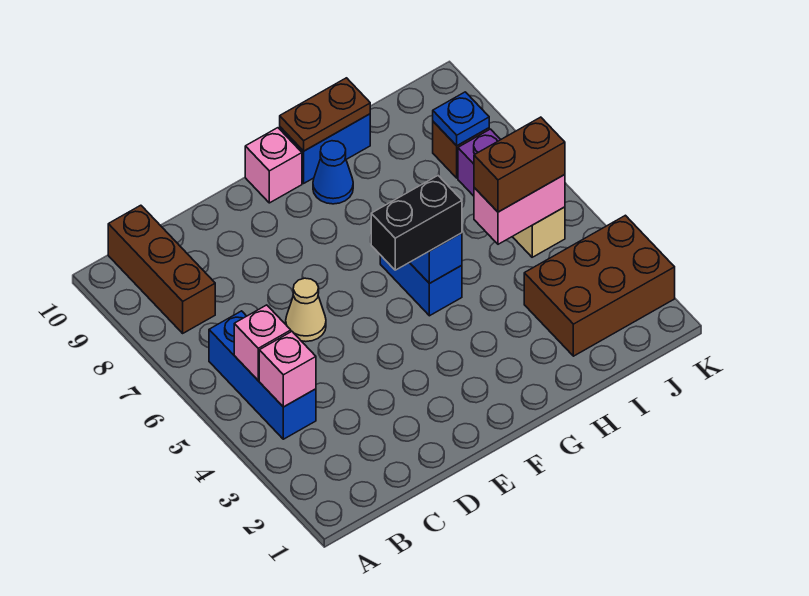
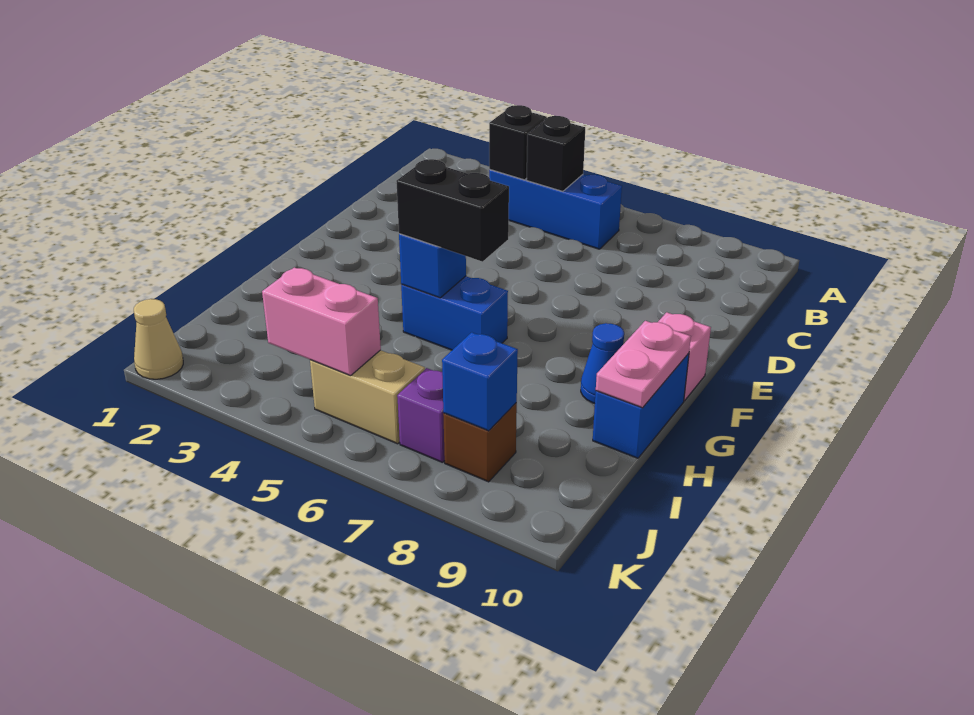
pink brick B4 level 2 -> black brick B4 level 2
pink brick B5 level 2 -> black brick B5 level 2
brown brick B8:B10 level 1 -> none
tan cone D6 level 1 -> tan cone K1 level 1
black brick F5:G5 level 3 -> black brick G5:G6 level 3
brown plate G10:H10 level 2 -> pink plate G10:H10 level 2
brown brick I2:K3 level 1 -> none
pink brick I5:J5 level 2 -> pink brick J4:J5 level 2
brown brick I5:J5 level 3 -> none
blue plate J8 level 2 -> blue brick J8 level 2

